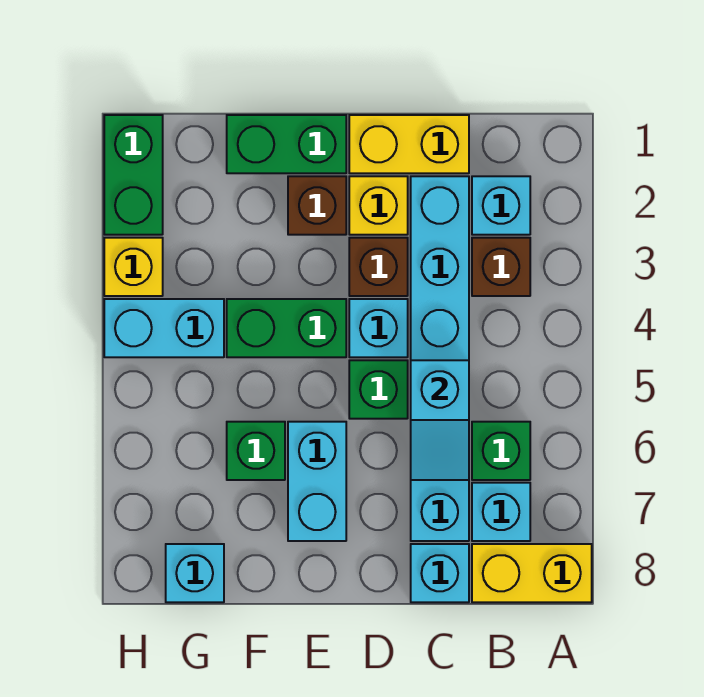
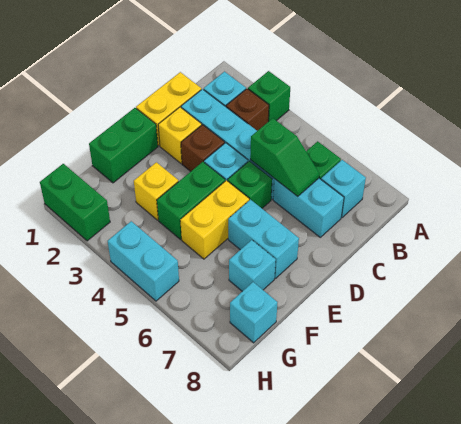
yellow brick A8:B8 level 1 -> yellow brick E5:F5 level 1
cyan slope C5:C6 level 2 top 5 -> green slope C5:C6 level 2 top 5
cyan brick C8 level 1 -> cyan brick F7 level 1
brown brick E2 level 1 -> none
green brick F6 level 1 -> green brick A3 level 1
cyan brick G4:H4 level 1 -> cyan brick H4:H5 level 1
yellow brick H3 level 1 -> yellow brick F3 level 1

